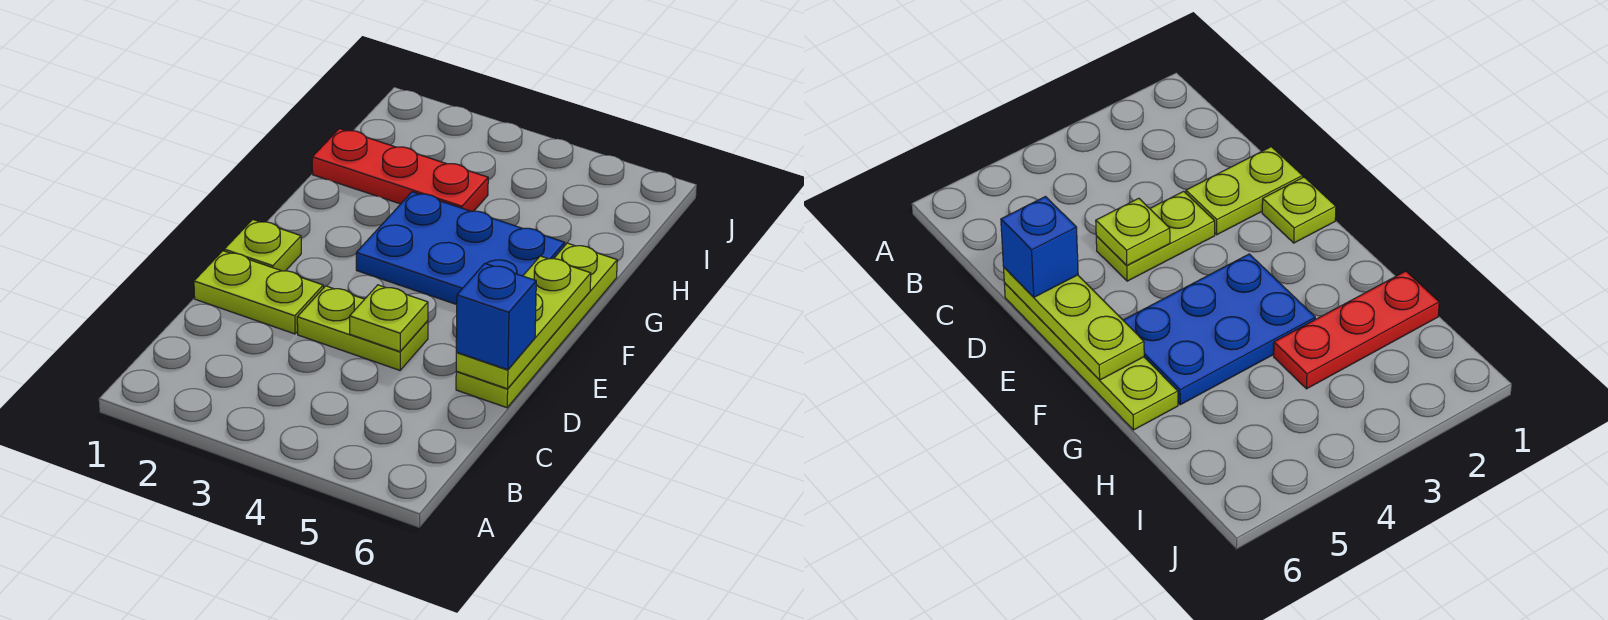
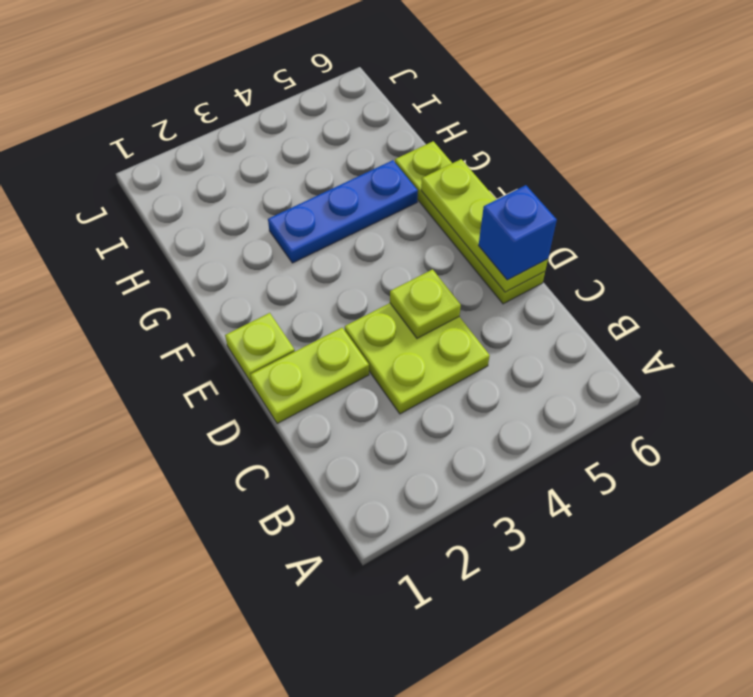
lime plate D3:D4 level 1 -> lime plate C3:D4 level 1
blue plate F3:G5 level 1 -> blue plate G3:G5 level 1
red plate H1:H3 level 1 -> none

